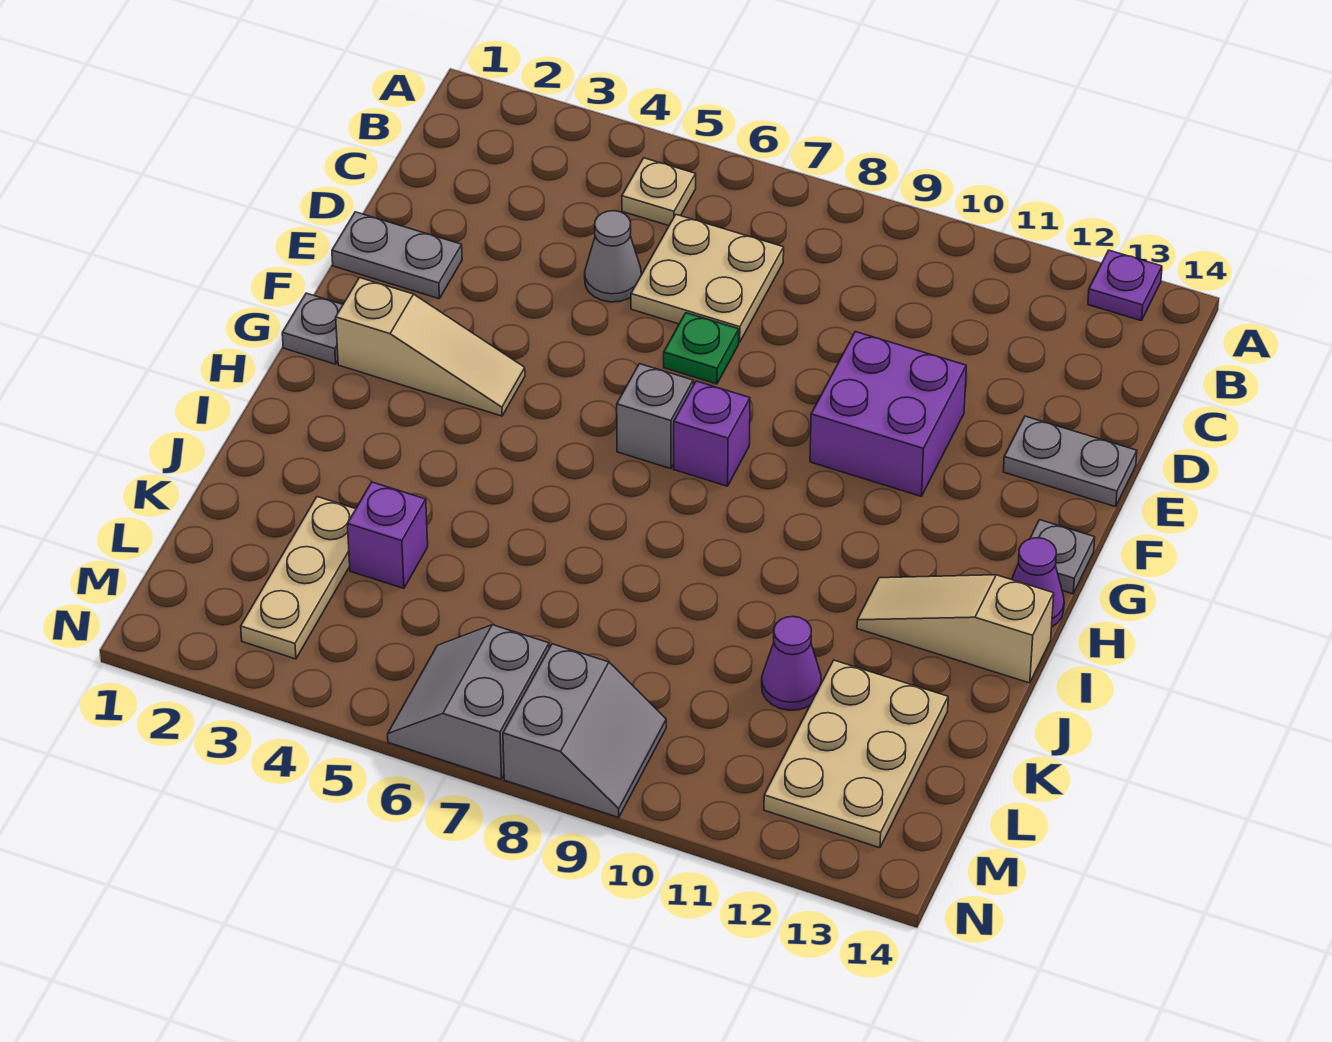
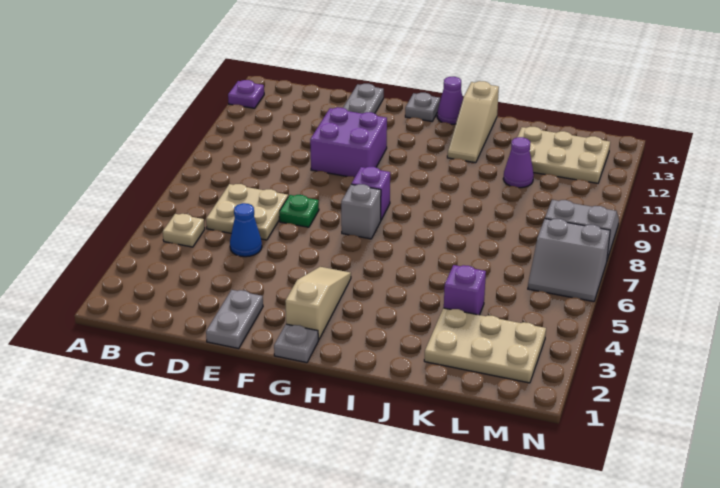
grey cone D5 level 1 -> blue cone D5 level 1
tan plate K3:M3 level 1 -> tan plate K2:M3 level 1

